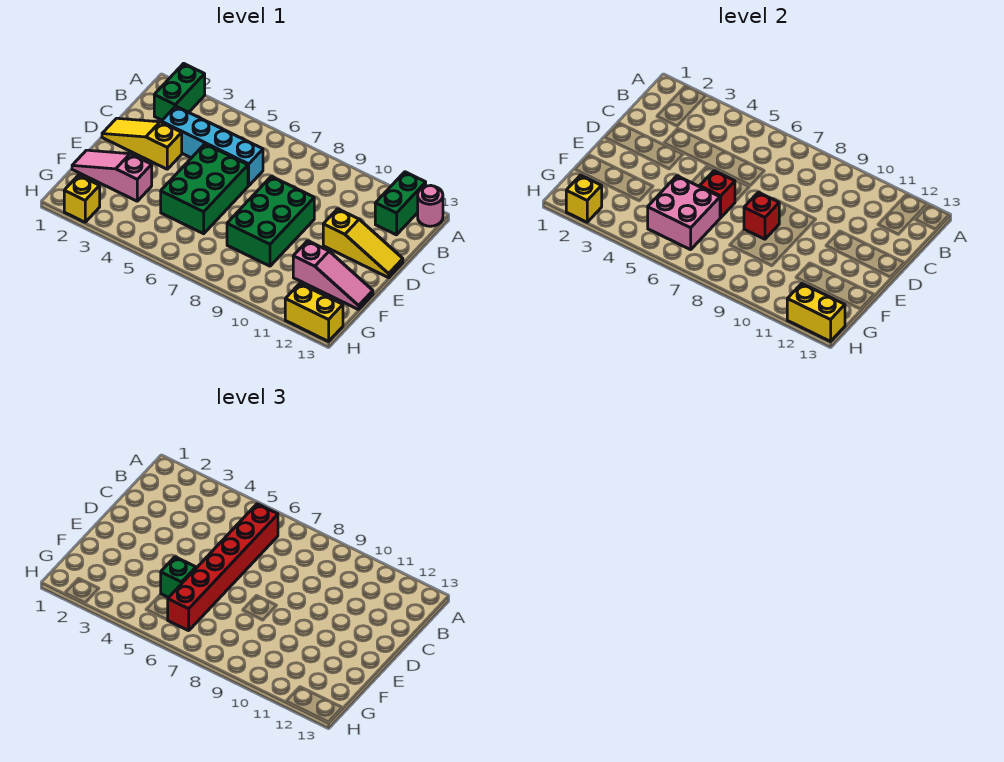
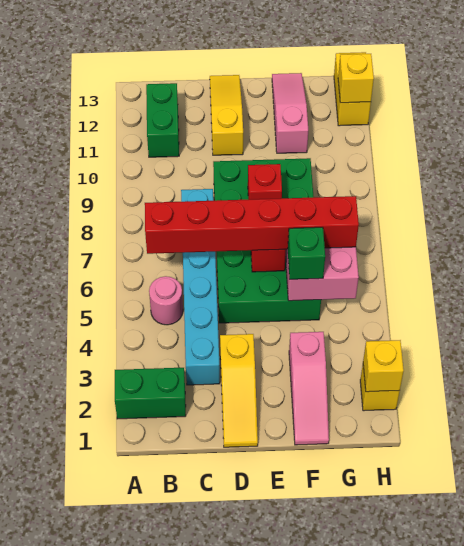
green brick A12:B12 level 1 -> green brick B11:B12 level 1
pink round brick A13 level 1 -> pink round brick B5 level 1
cyan brick C3:C6 level 1 -> cyan brick C3:C8 level 1
yellow brick H12:H13 level 2 -> yellow brick H12 level 2

